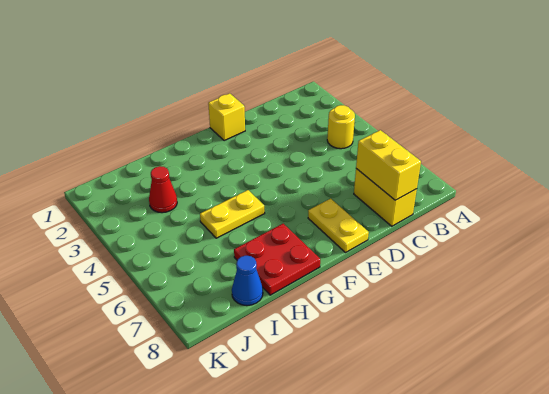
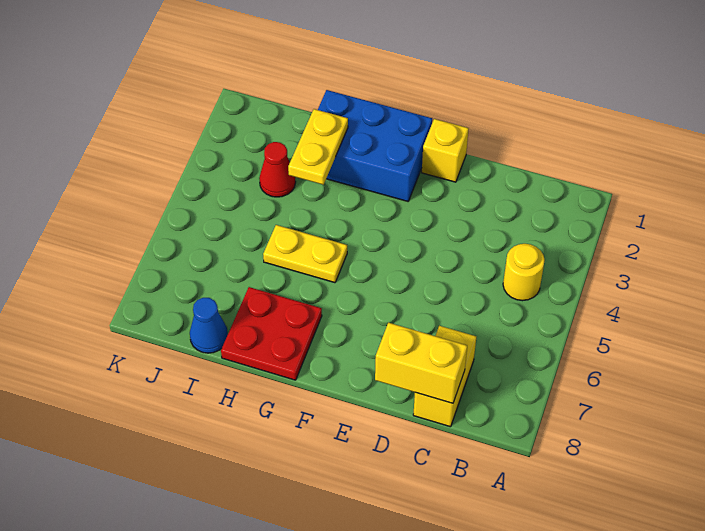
yellow brick C7:C8 level 2 -> yellow brick C8:D8 level 2
yellow plate E7:E8 level 1 -> yellow plate H2:H3 level 2
none -> blue brick F1:H2 level 1

